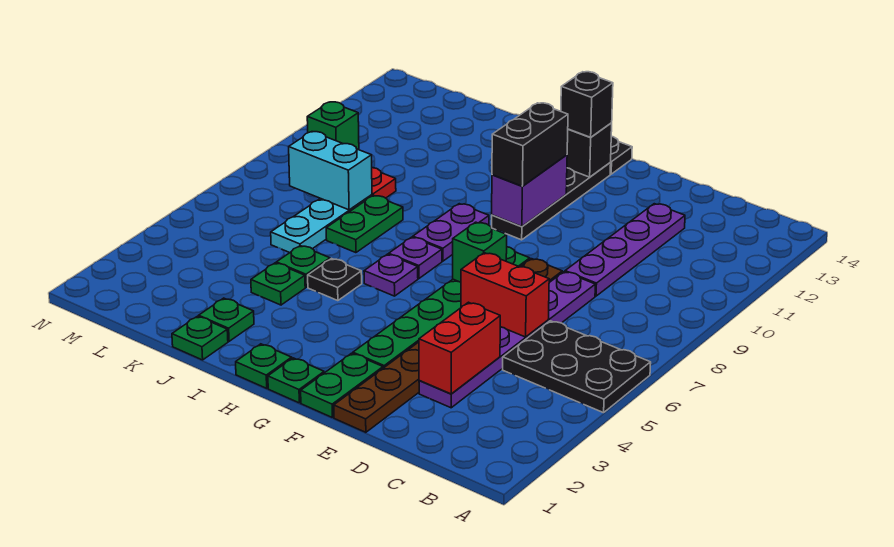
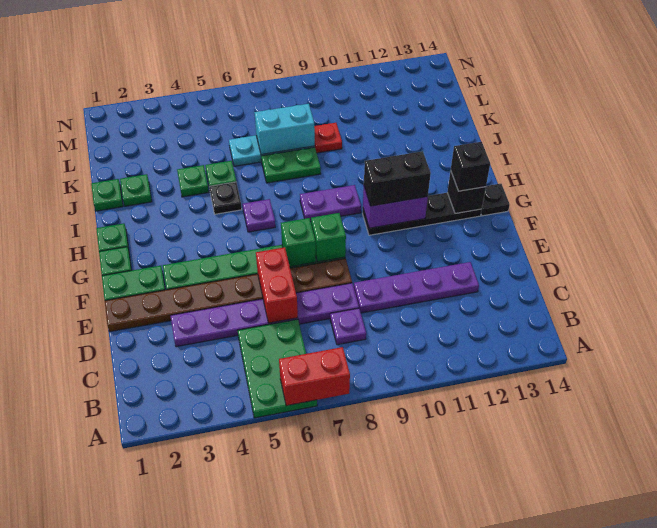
black plate A5:C6 level 1 -> green plate A5:C6 level 1
red brick D3:D4 level 2 -> red brick A6:A7 level 2
purple plate H7 level 1 -> purple plate C8 level 1
cyan brick K8:L8 level 2 -> cyan brick K7:K8 level 2
green brick M10 level 1 -> green brick F8 level 2

